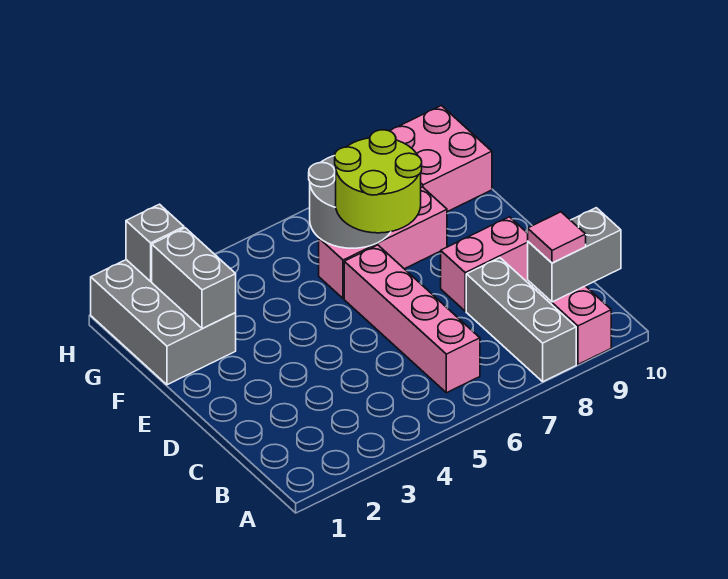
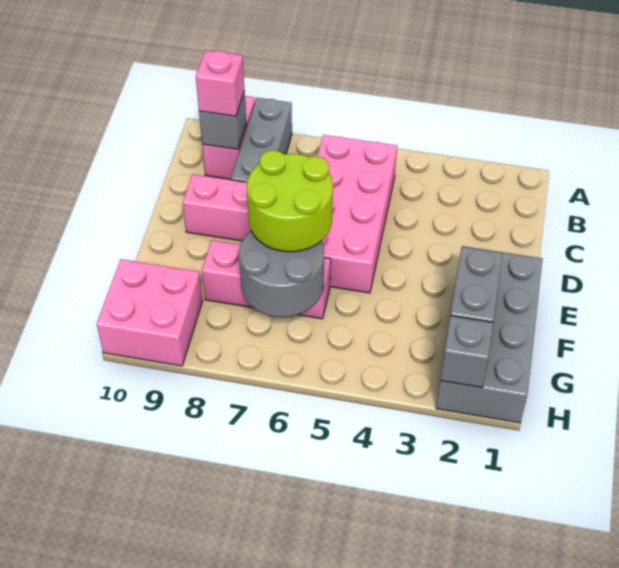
pink brick B6:E6 level 1 -> pink brick B5:E6 level 1
grey brick B9:B10 level 2 -> grey brick B9 level 2
pink tile B9 level 3 -> pink brick B9 level 3
grey brick F1:H2 level 1 -> grey brick E1:H2 level 1

